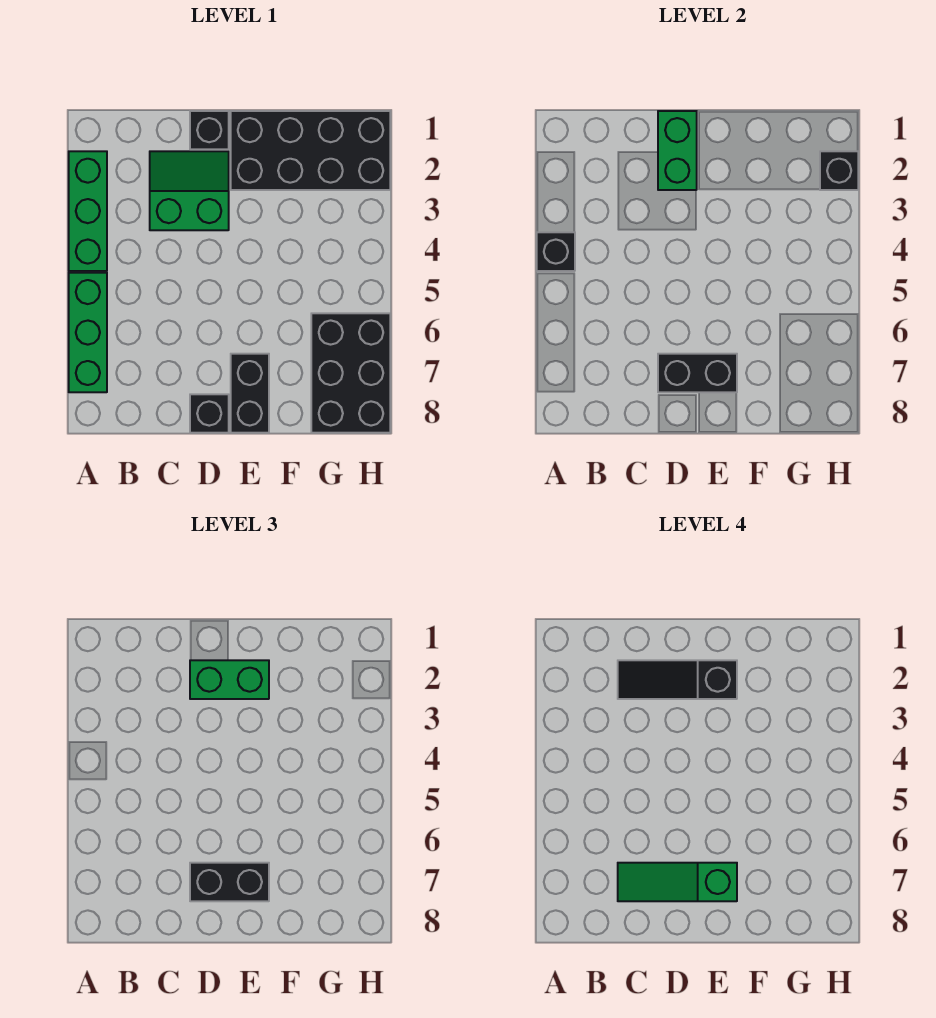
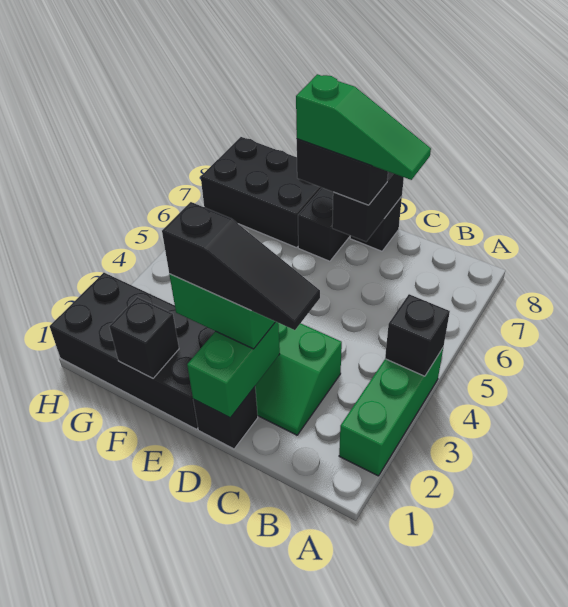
green brick A5:A7 level 1 -> none
black brick D7:E7 level 2 -> black brick D7:D8 level 2
black brick G6:H8 level 1 -> black brick F7:H8 level 1
black brick H2 level 2 -> black brick F1 level 2

